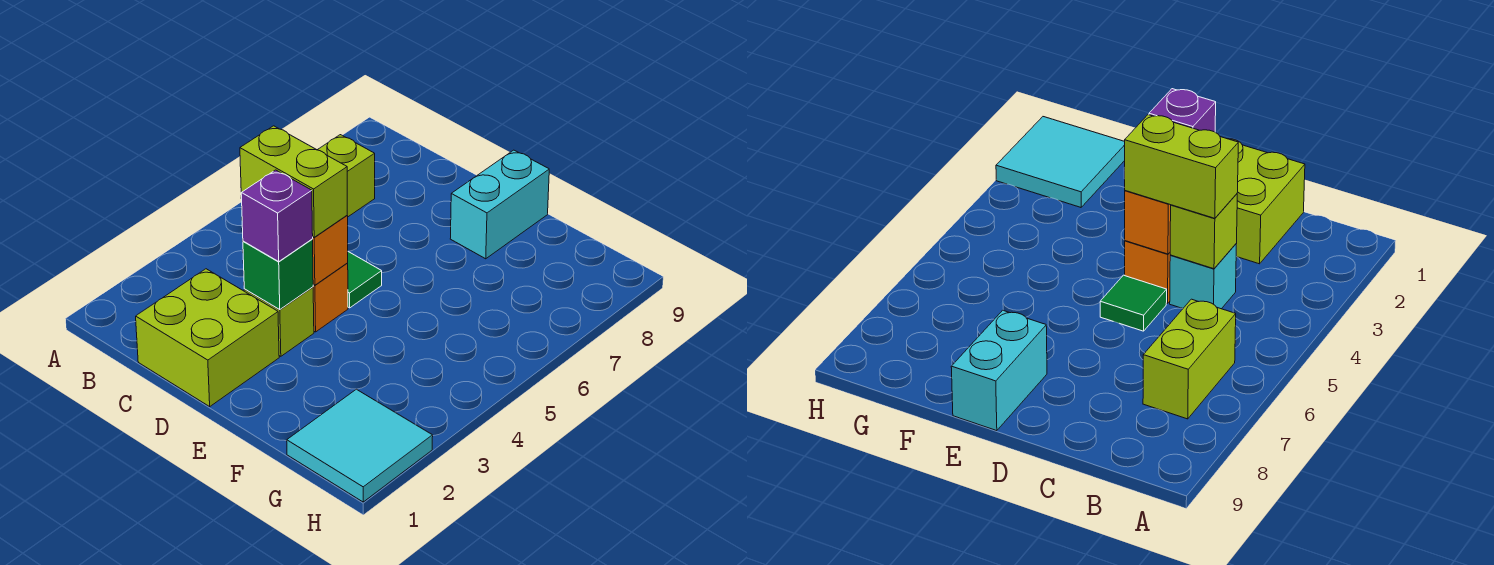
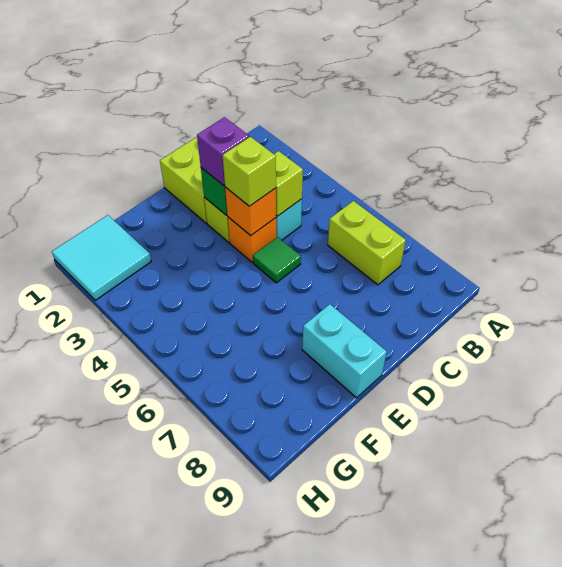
lime brick C4:D4 level 3 -> lime brick D4 level 3

